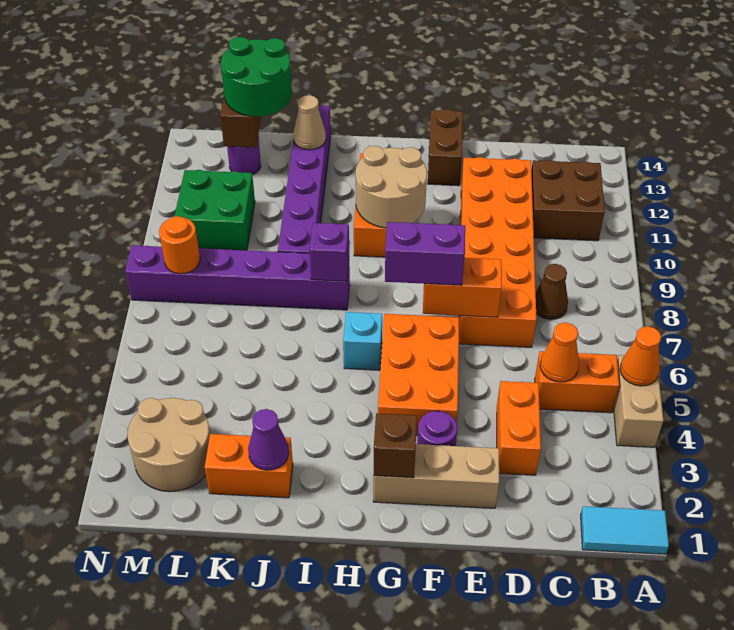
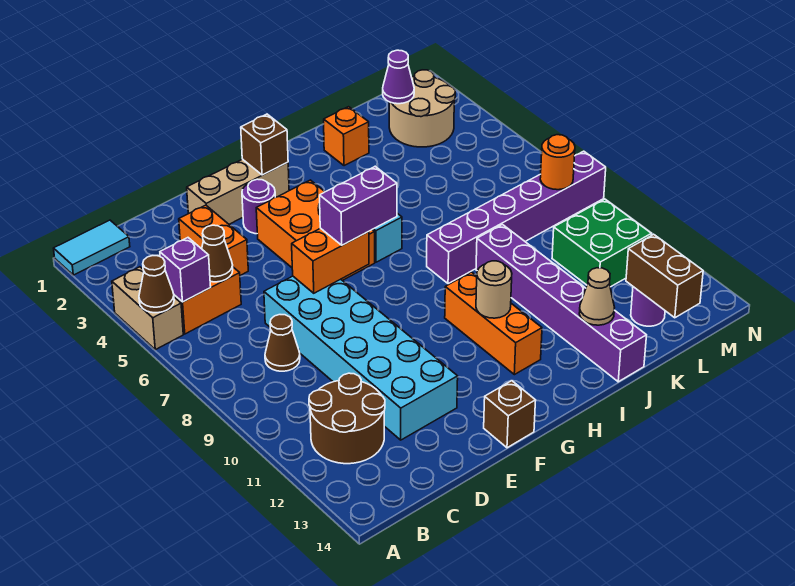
orange cone A5 level 2 -> brown cone A5 level 2
brown brick B11:C12 level 1 -> brown round brick B11:C12 level 1
orange cone C5 level 2 -> brown cone C5 level 2
orange brick D7:E12 level 1 -> cyan brick D7:E12 level 1
brown brick F13:F14 level 1 -> brown brick F14 level 1
tan round brick G10:H11 level 2 -> tan round brick H11 level 2
purple brick I8 level 2 -> purple brick B5 level 2
orange brick J2:K2 level 1 -> orange brick J2 level 1
purple cone J2 level 2 -> purple cone L2 level 2
green round brick K13:L14 level 3 -> none

